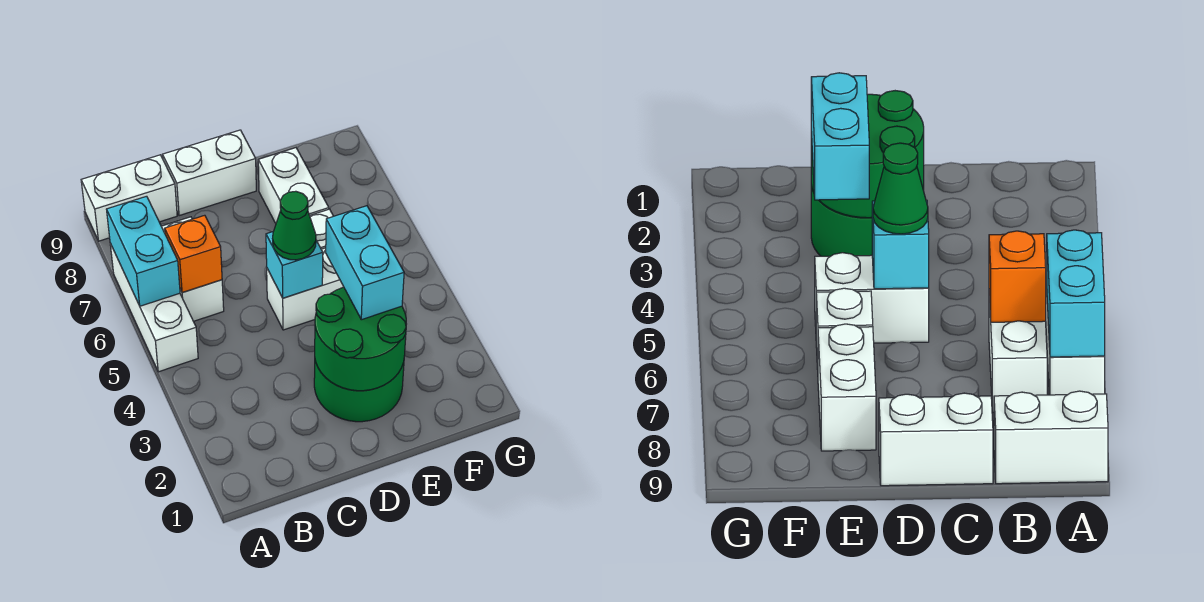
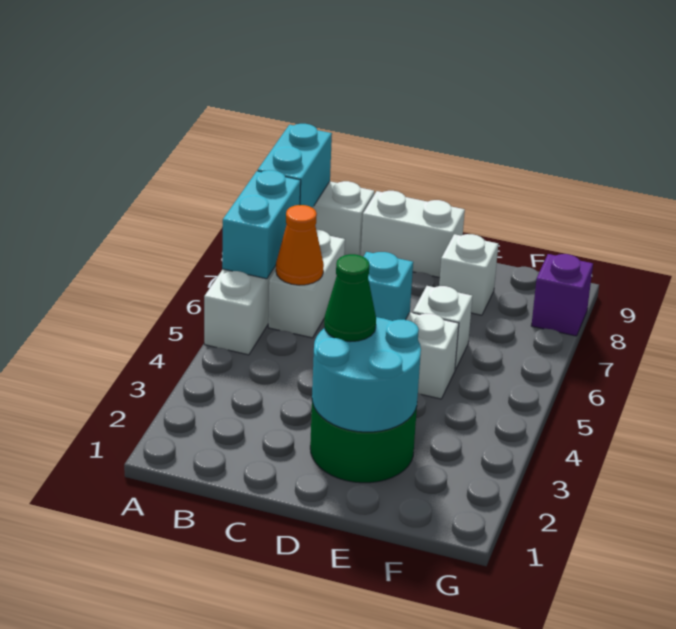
orange brick B6 level 2 -> orange cone B6 level 2
green round brick D2:E3 level 2 -> cyan round brick D2:E3 level 2
green cone D5 level 3 -> green cone D3 level 3
cyan brick E3:E4 level 3 -> cyan brick A8:A9 level 2
white brick E7:E8 level 1 -> white brick E8 level 1
none -> purple brick G8 level 1

